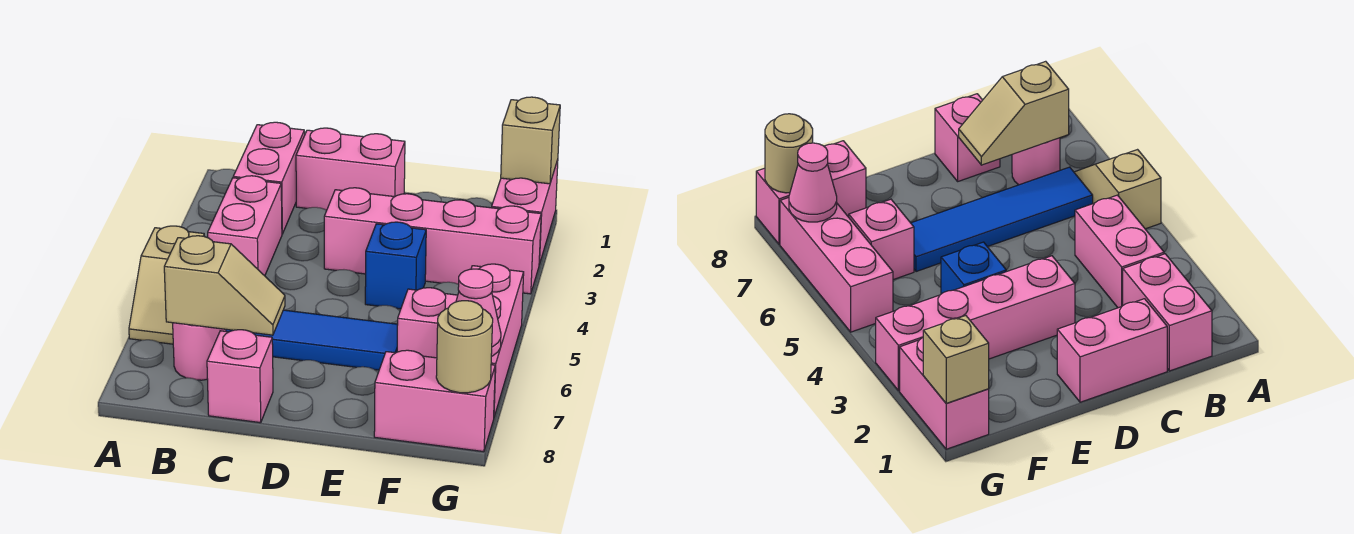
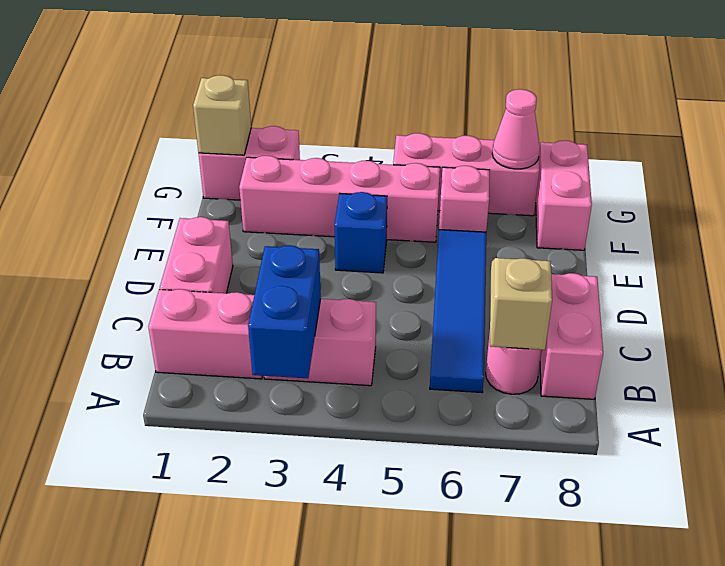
none -> blue brick A3:B3 level 2
tan slope A5:A6 level 1 top 5 -> none
pink brick C8 level 1 -> pink brick B8:C8 level 1
pink brick D3:G3 level 1 -> pink brick F2:F5 level 1
tan round brick G8 level 2 -> none

